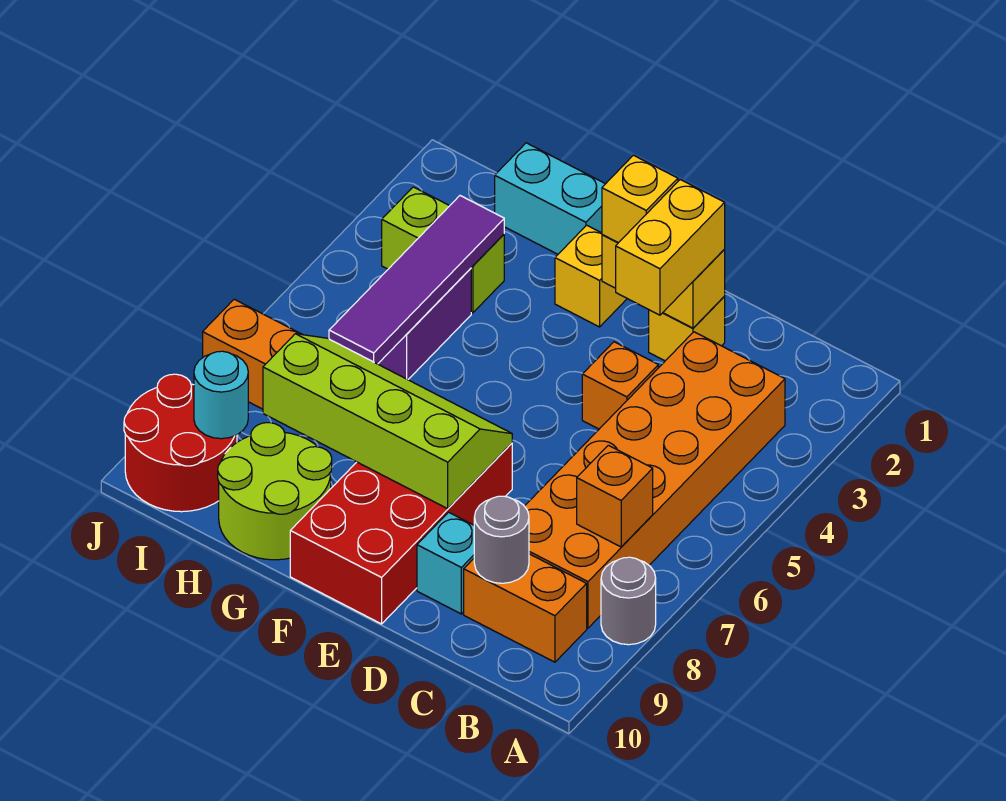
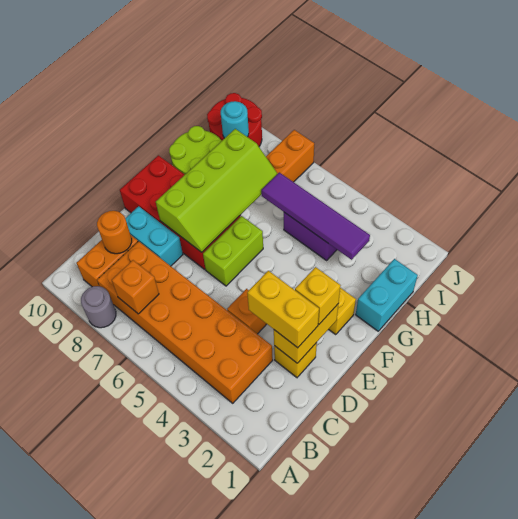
grey round brick C9 level 2 -> orange round brick C9 level 2
cyan brick D9 level 1 -> cyan brick D8:D9 level 1
lime brick H3:I3 level 1 -> lime brick E6:F6 level 1

